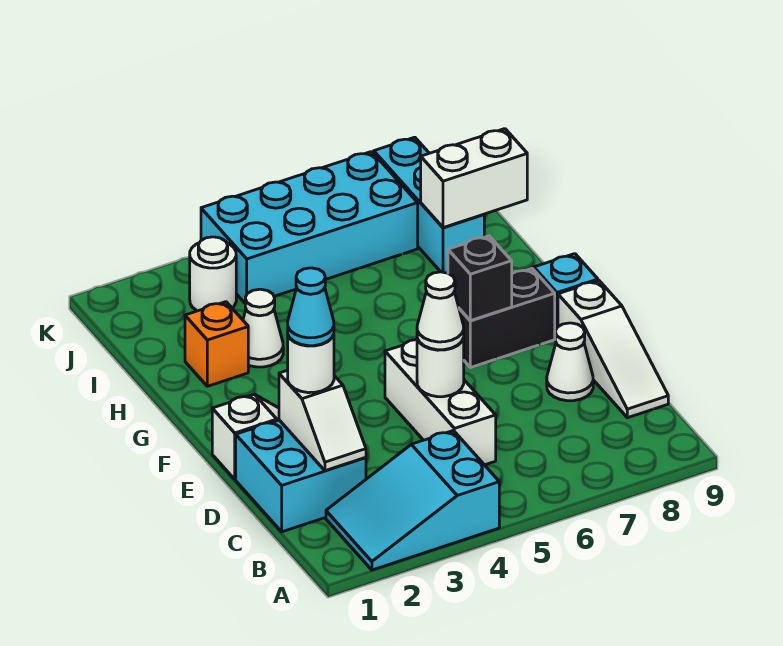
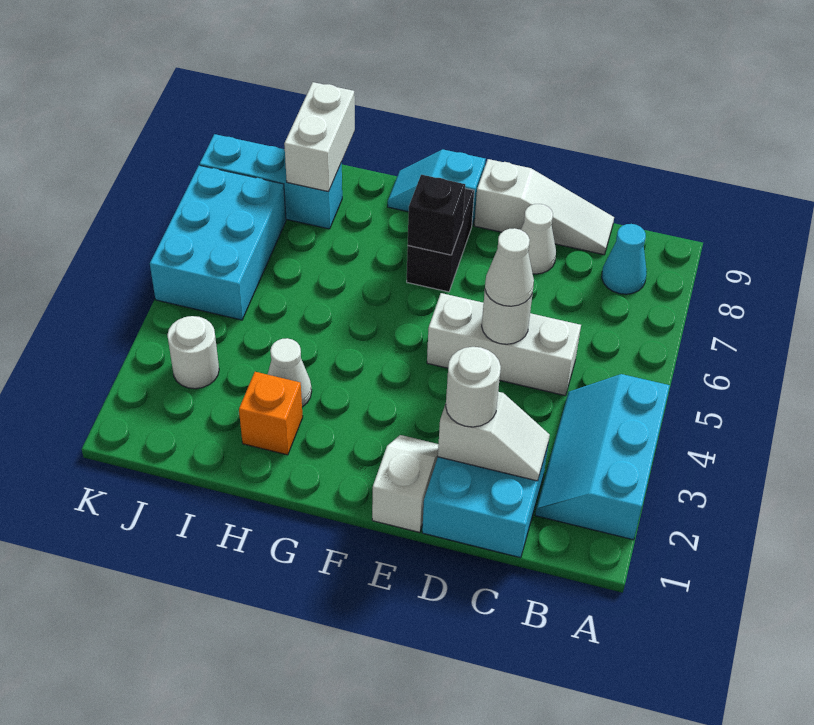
cyan slope A2:B4 level 1 top 4 -> cyan slope A2:B4 level 1 top A
cyan cone D2 level 4 -> cyan cone B8 level 1
cyan brick J4:K7 level 1 -> cyan brick J5:K7 level 1

